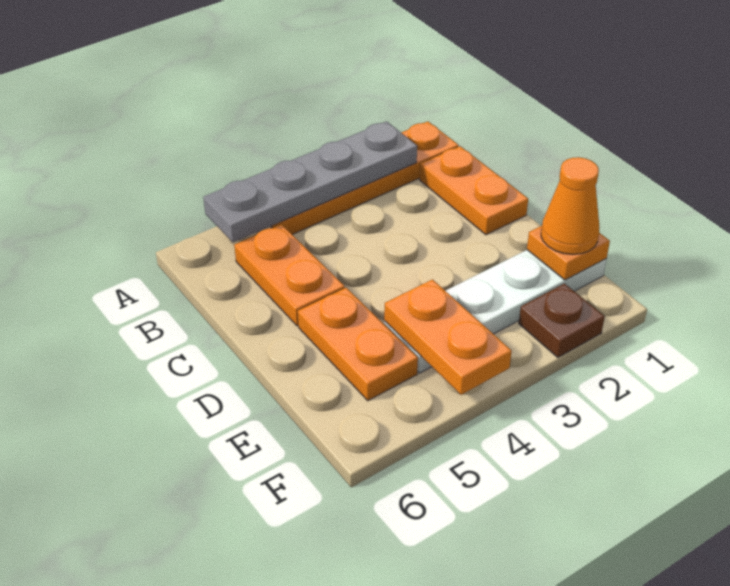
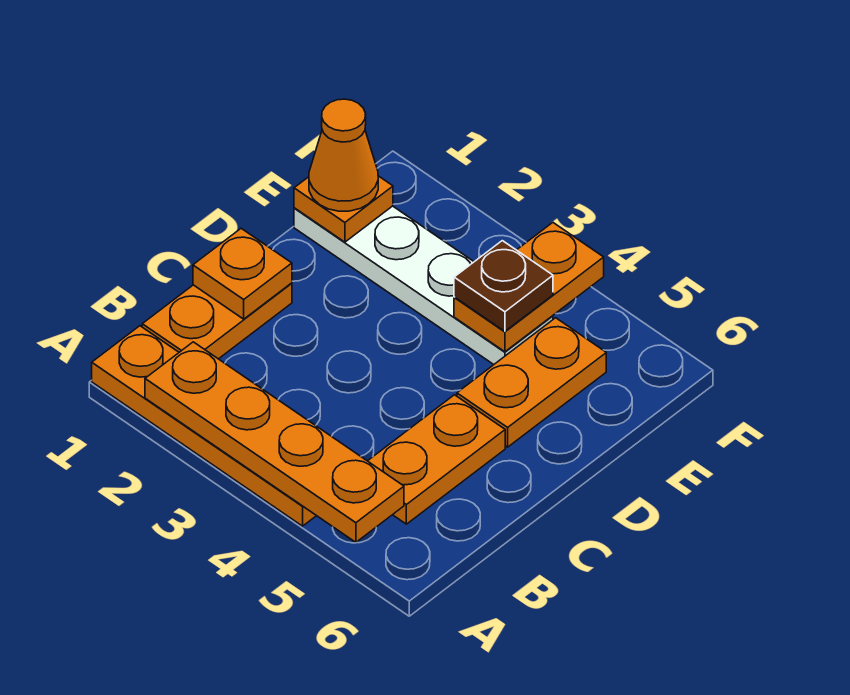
grey plate A2:A5 level 2 -> orange plate A2:A5 level 2
none -> orange plate C1 level 2
brown plate F2 level 1 -> brown plate E4 level 3

